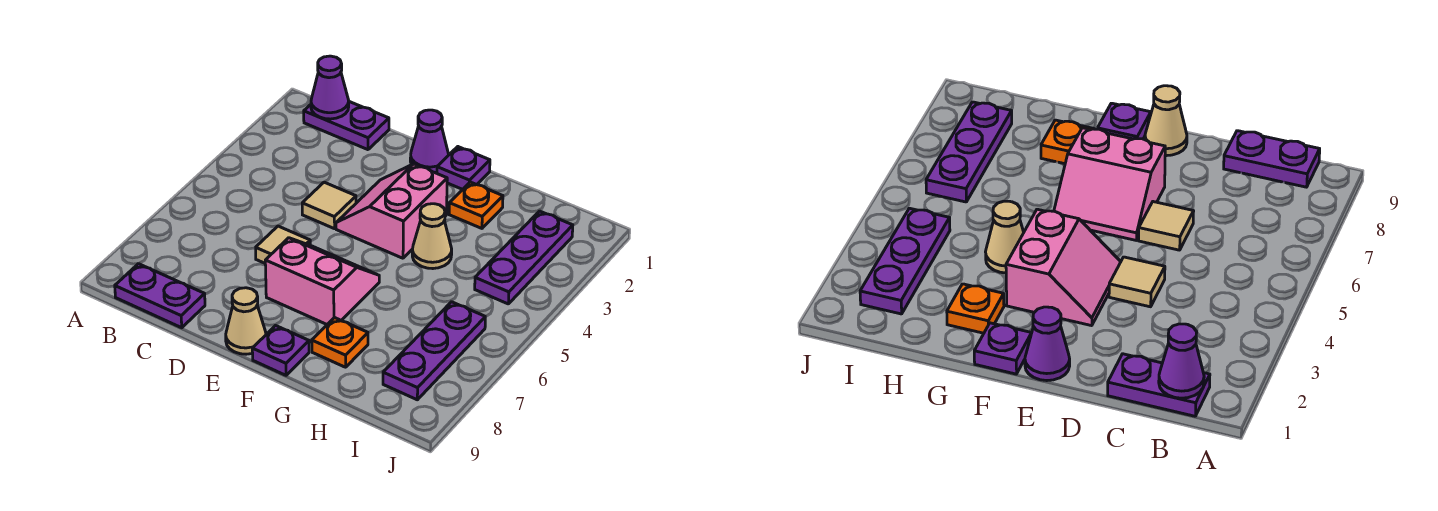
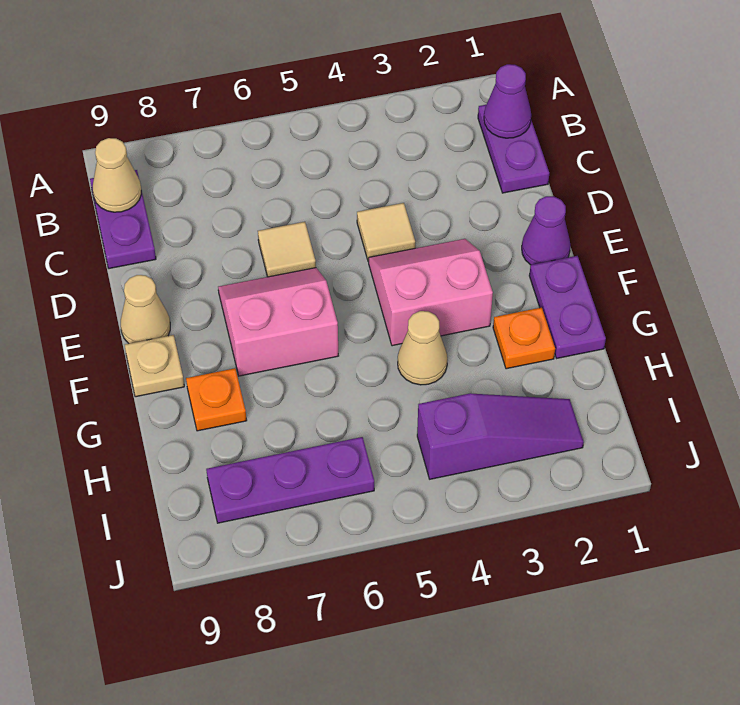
none -> tan cone B9 level 2
pink slope E6:F7 level 1 top 7 -> pink slope E6:F7 level 1 top F
purple plate F1 level 1 -> purple plate F1:G1 level 1
purple plate F9 level 1 -> tan plate F9 level 1
purple plate I2:I4 level 1 -> purple slope I2:I4 level 1 top 4

